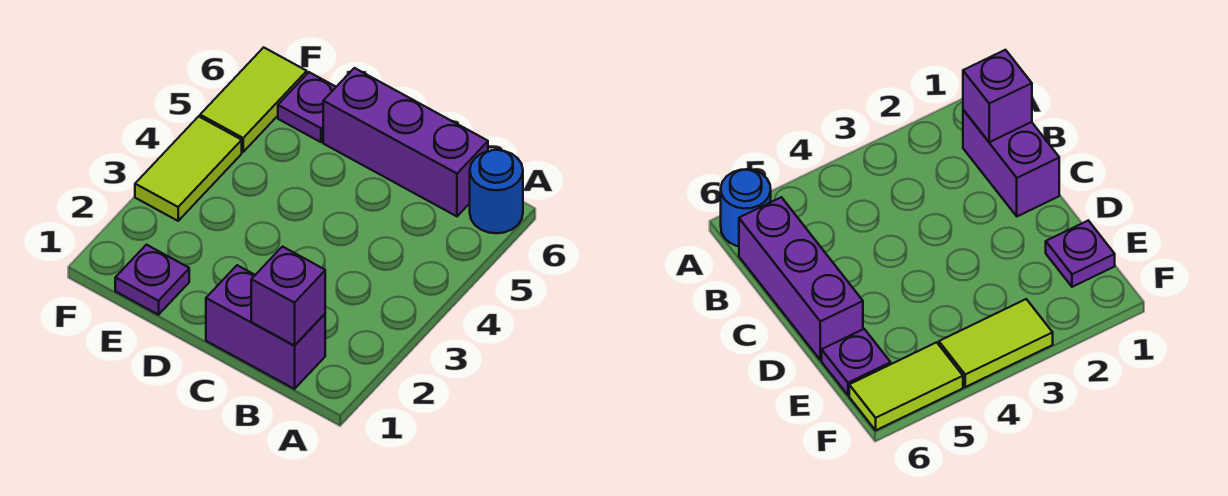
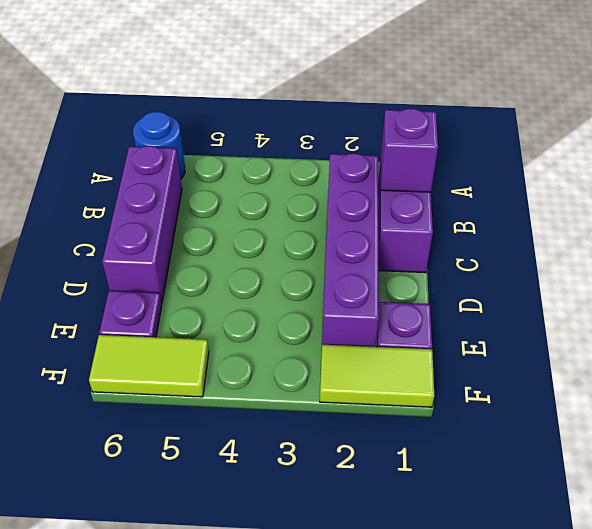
none -> purple brick B2:E2 level 1
lime tile F3:F4 level 1 -> lime tile F1:F2 level 1

